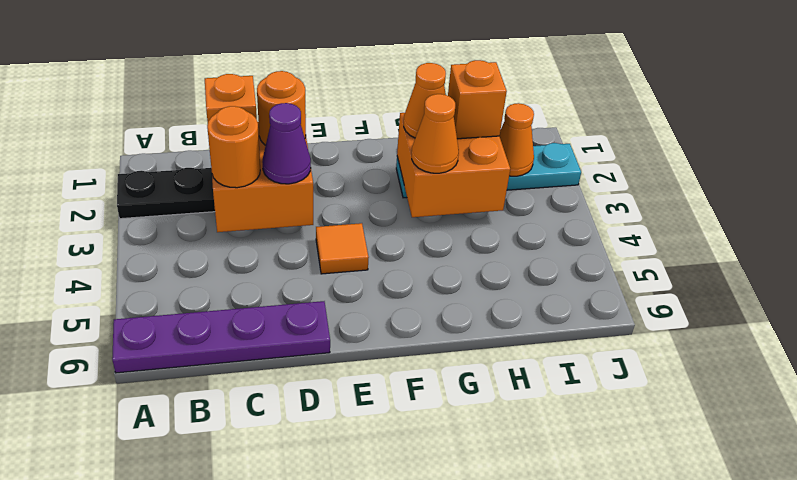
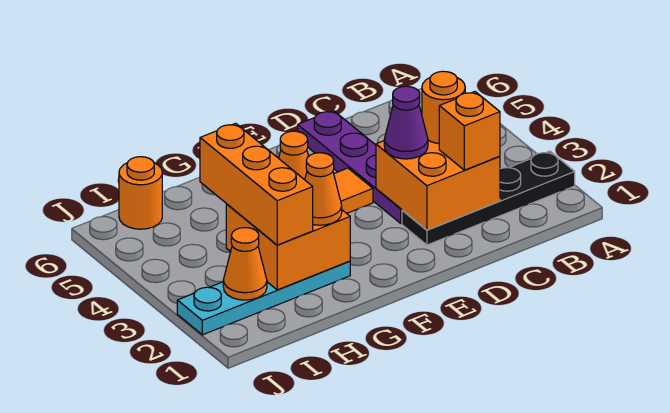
purple plate A6:D6 level 1 -> purple plate D3:D6 level 1
orange round brick D2 level 3 -> orange round brick I6 level 1
orange brick H2 level 3 -> orange brick H2:H4 level 3

